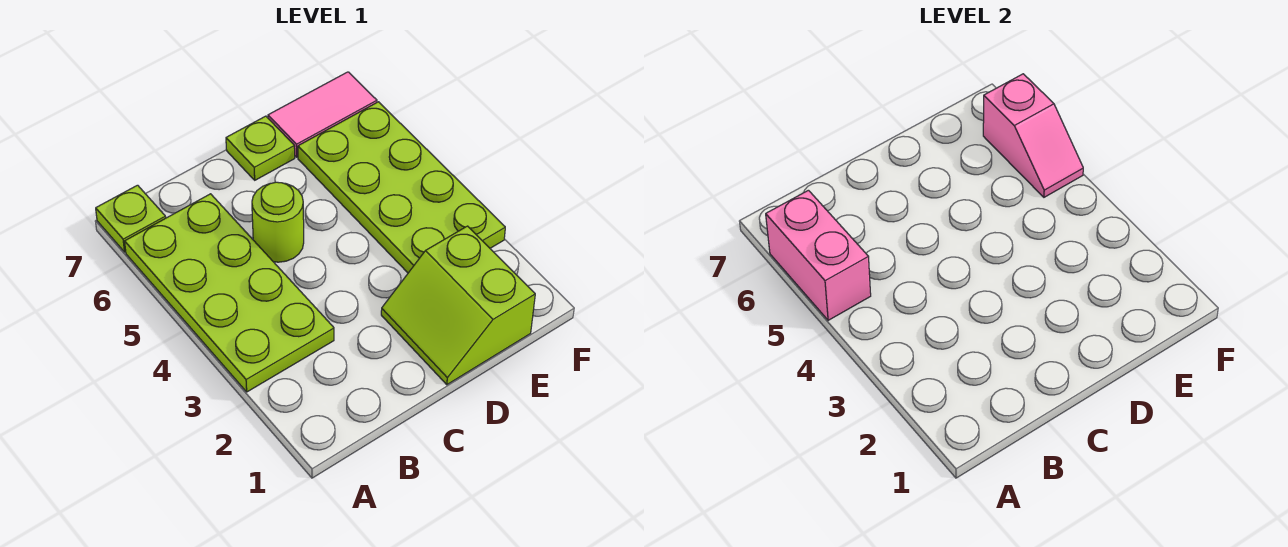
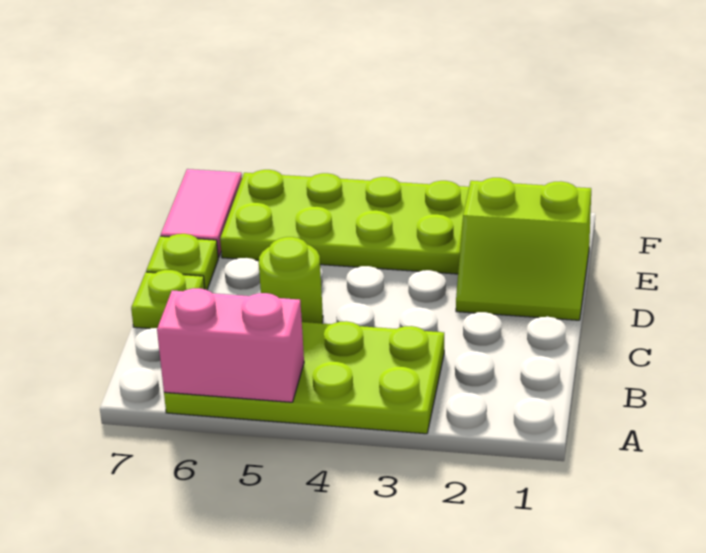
lime plate A7 level 1 -> lime plate C7 level 1
pink slope F5:F6 level 2 top 6 -> none

